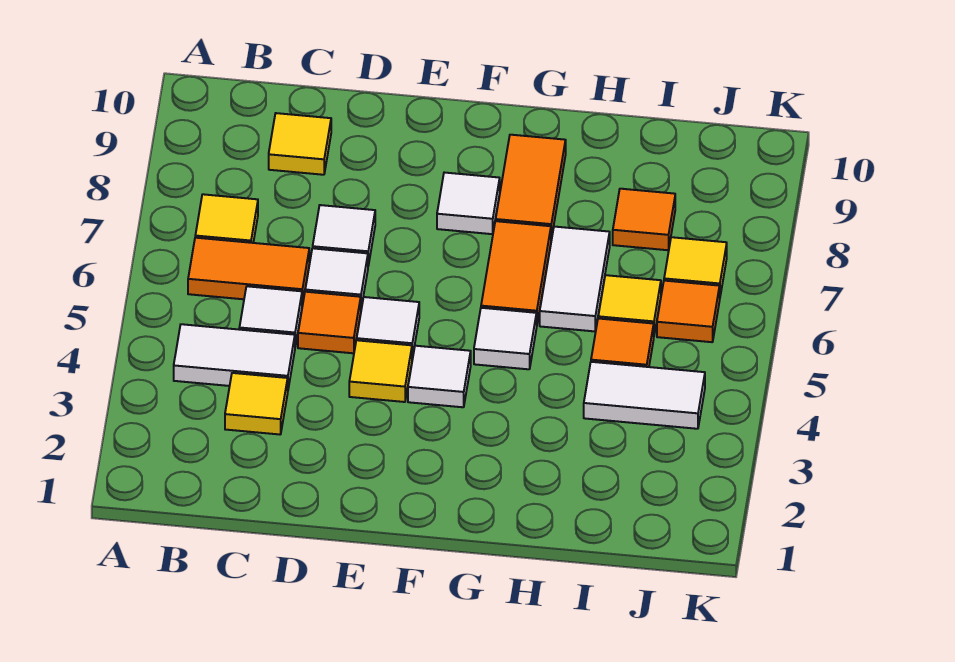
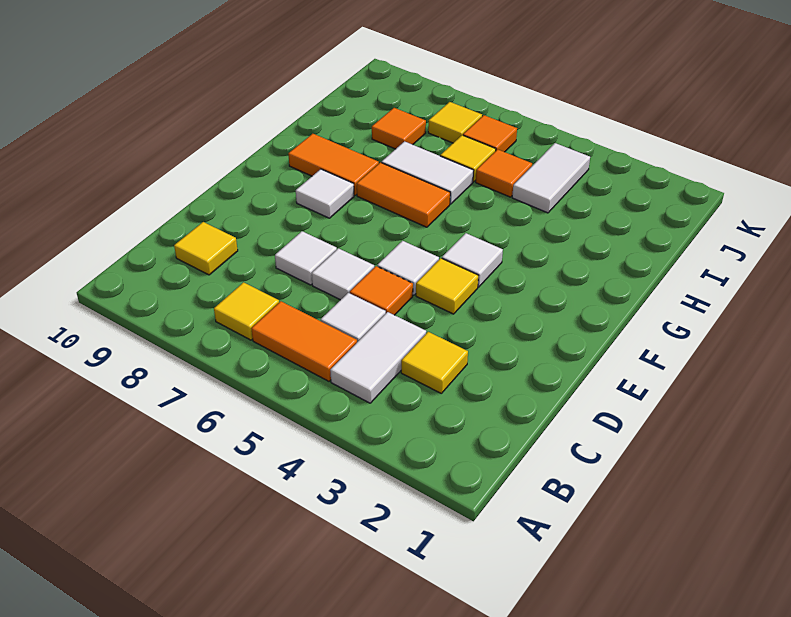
orange tile B6:C6 level 1 -> orange tile B5:B6 level 1
white tile G5 level 1 -> none

